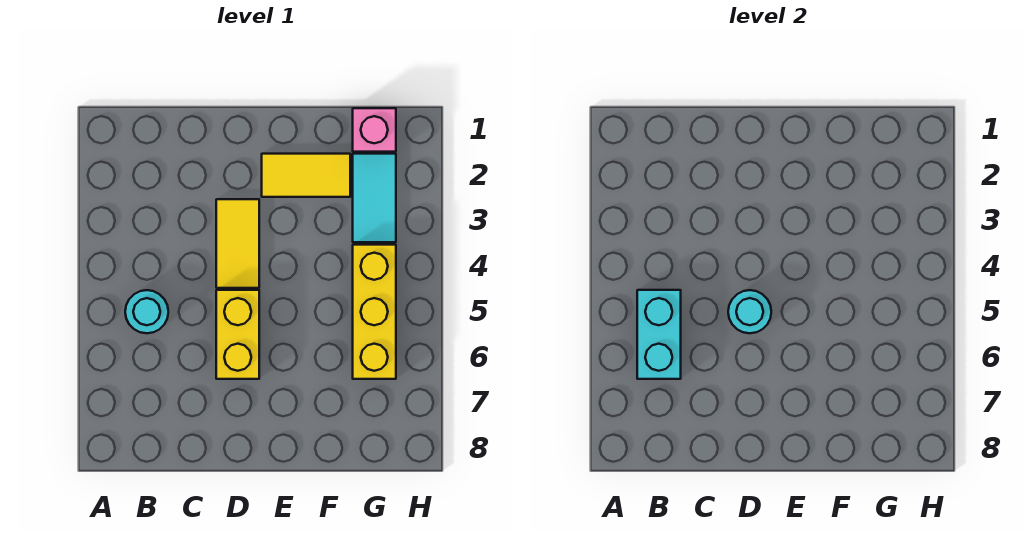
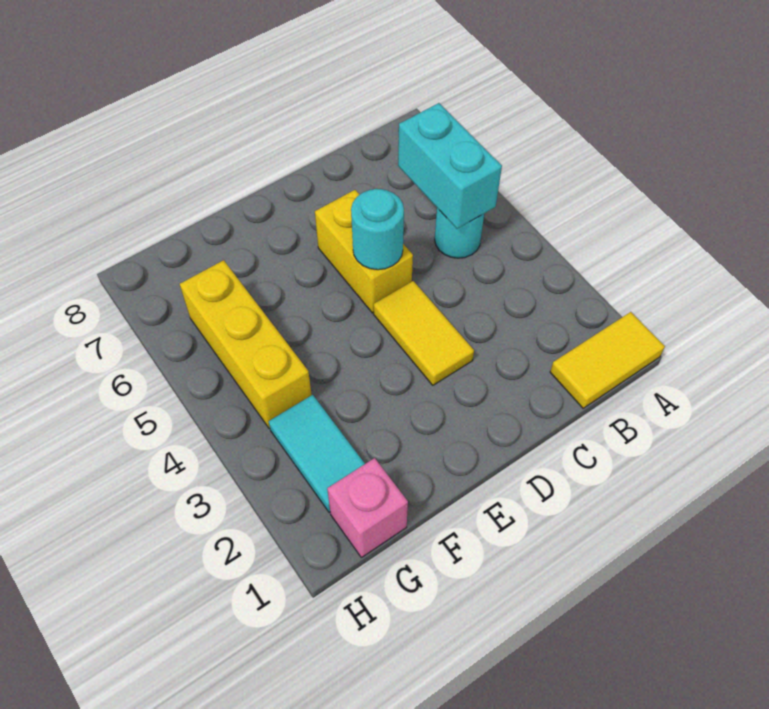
yellow tile E2:F2 level 1 -> yellow tile A1:B1 level 1

